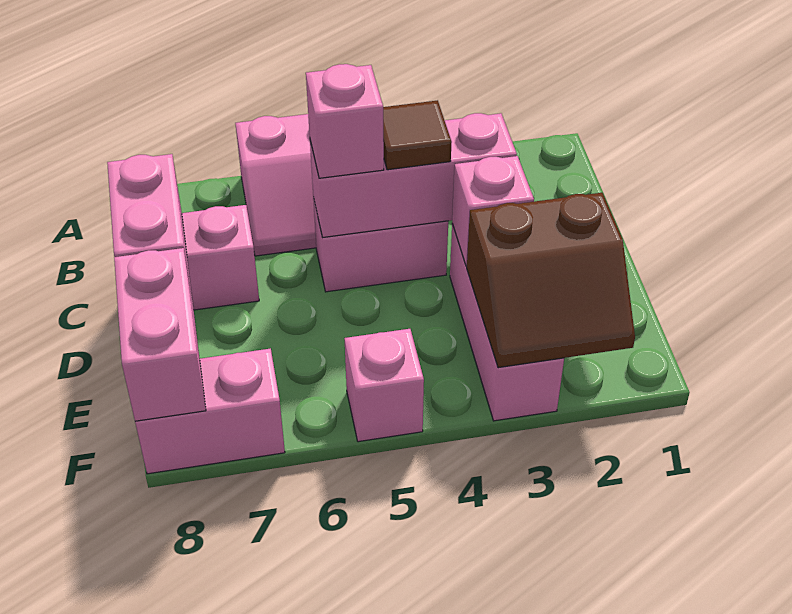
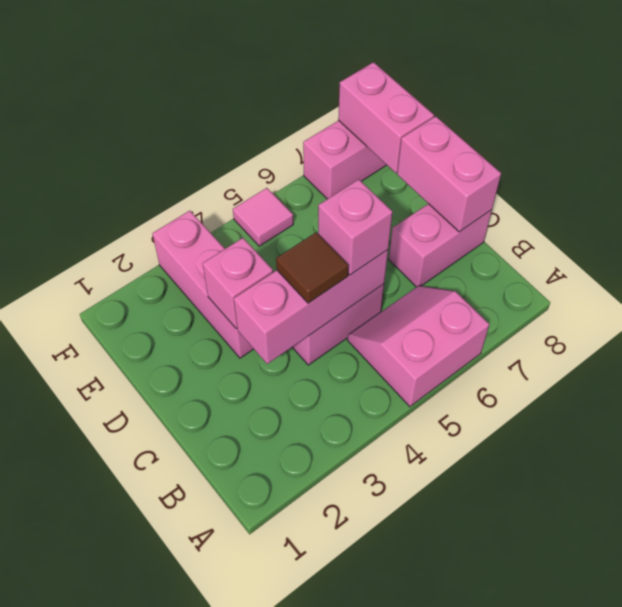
brown slope E2:F3 level 2 top E -> none
pink brick F5 level 1 -> pink tile F5 level 1

